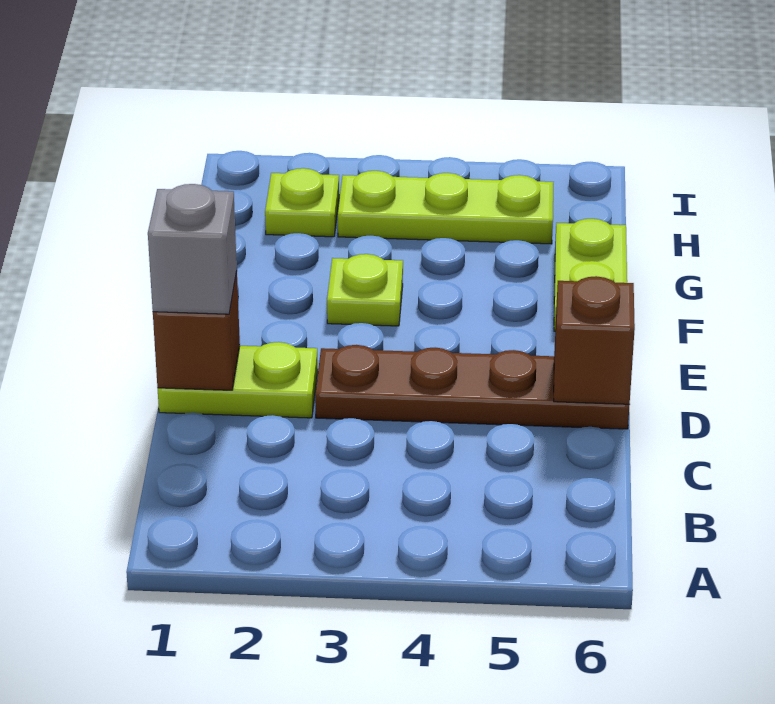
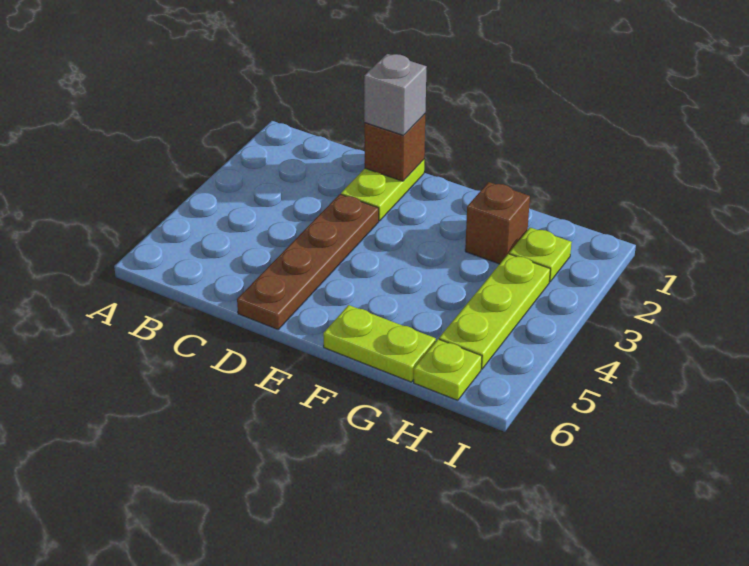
brown brick D6 level 2 -> brown brick G2 level 1
lime plate F3 level 1 -> lime plate H6 level 1

